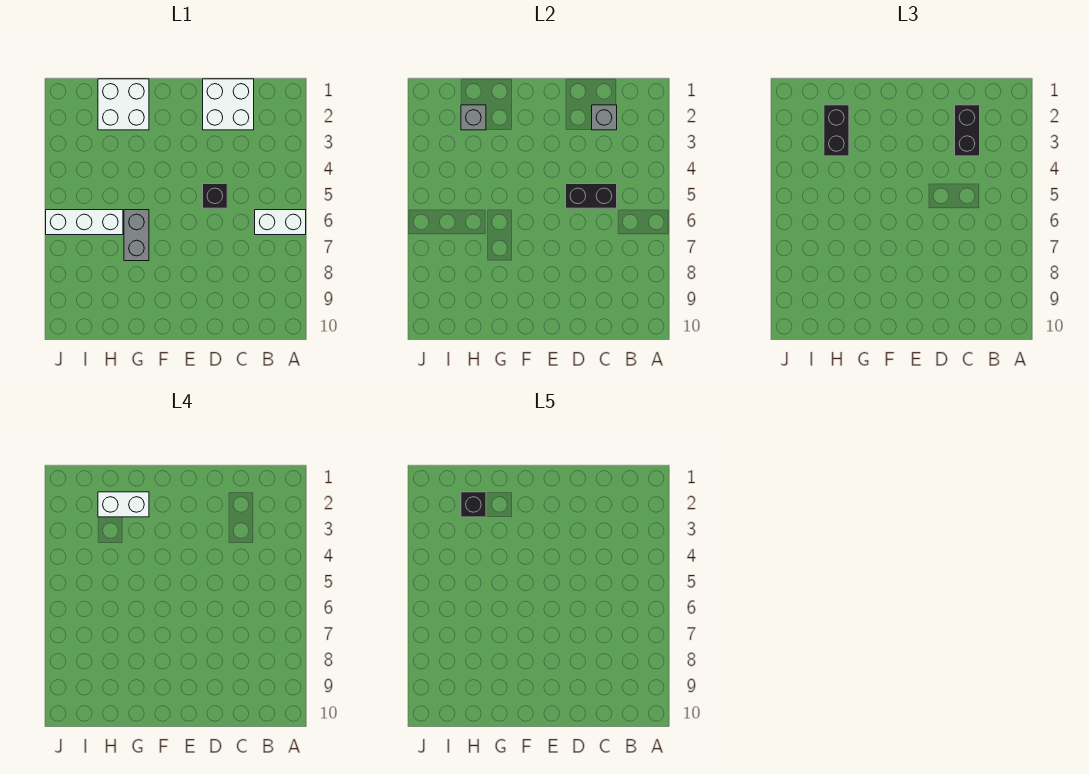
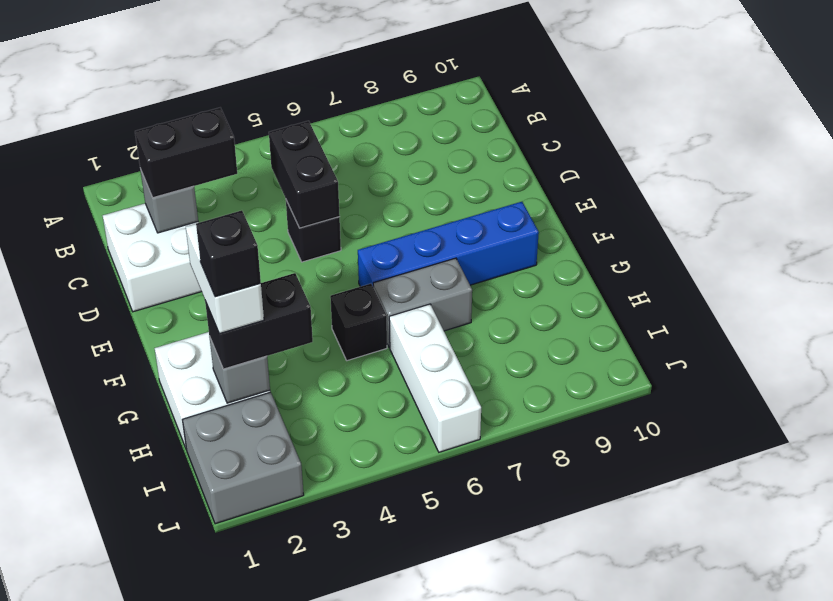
white brick A6:B6 level 1 -> none
none -> blue brick F6:F9 level 1
none -> black brick G5 level 1
none -> grey brick I1:J2 level 1

